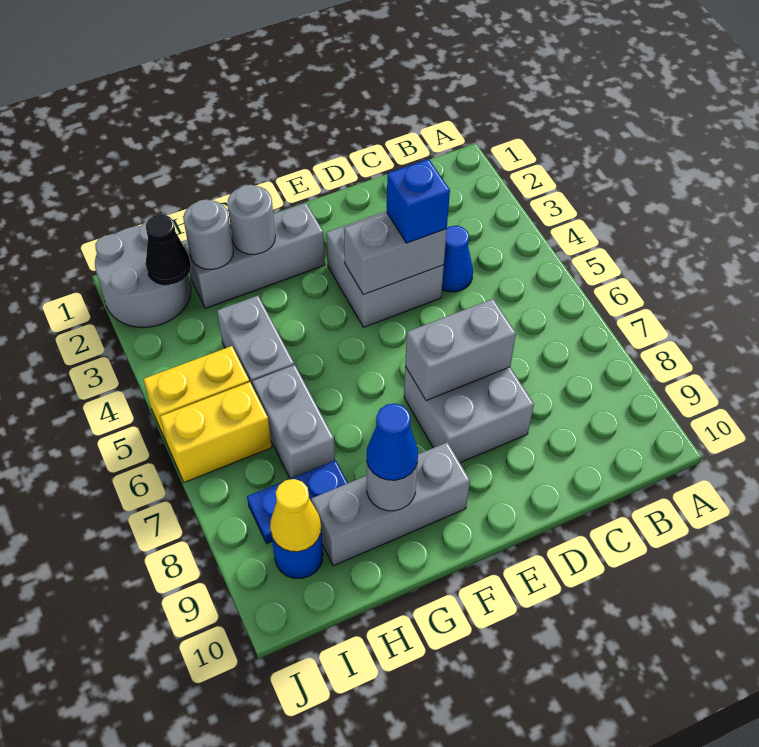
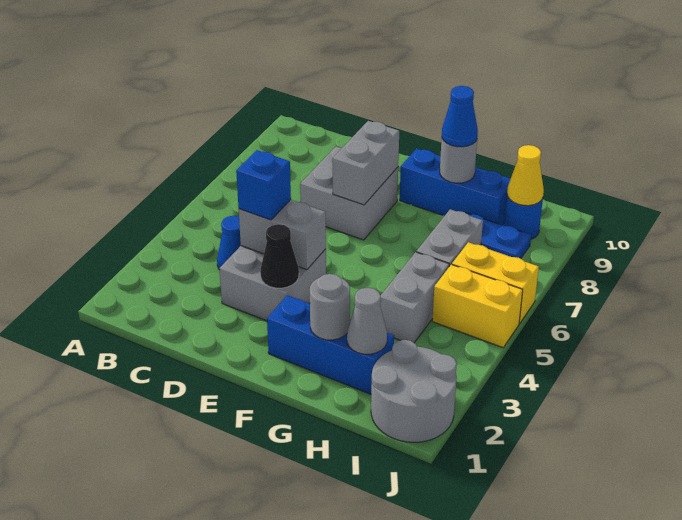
grey brick D7:E7 level 2 -> grey brick E7:E8 level 2
grey brick F2:H2 level 1 -> blue brick F2:H2 level 1
grey brick F9:H9 level 1 -> blue brick F9:H9 level 1
grey round brick H2 level 2 -> grey cone H2 level 2
black cone I2 level 2 -> black cone E3 level 2

